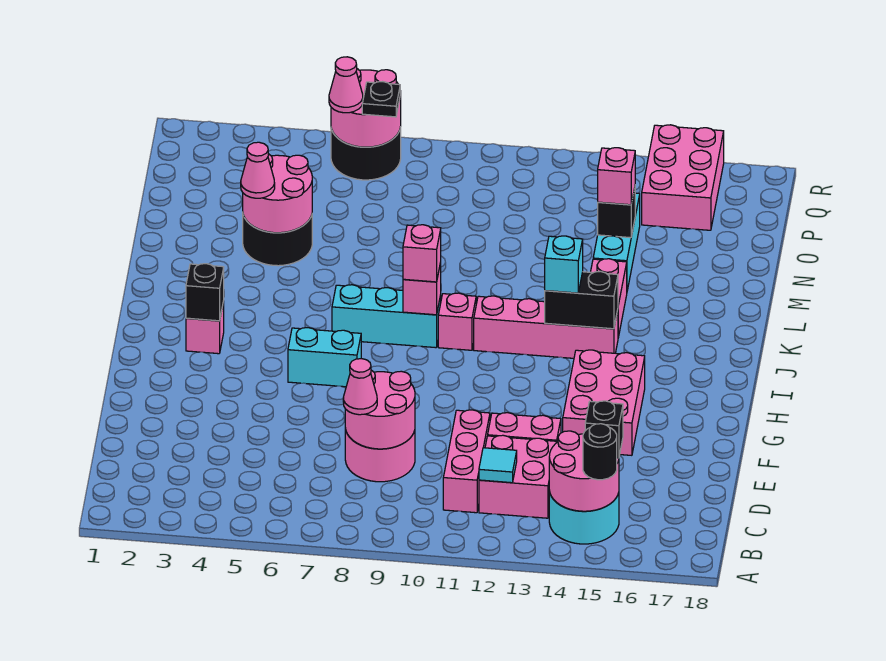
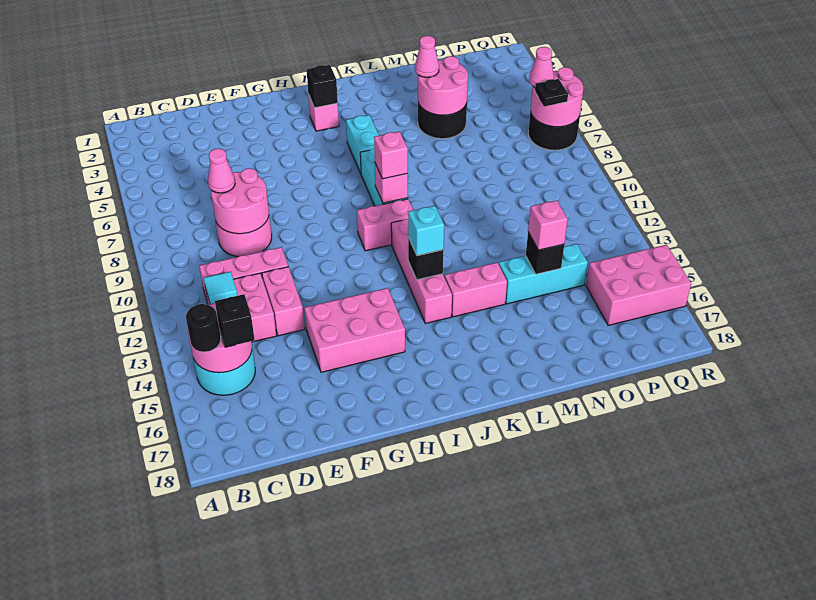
cyan brick H6:H7 level 1 -> cyan brick J5:J6 level 1
pink brick J10 level 1 -> pink brick I10:J10 level 1
black brick J13:J14 level 2 -> black brick J13 level 2

